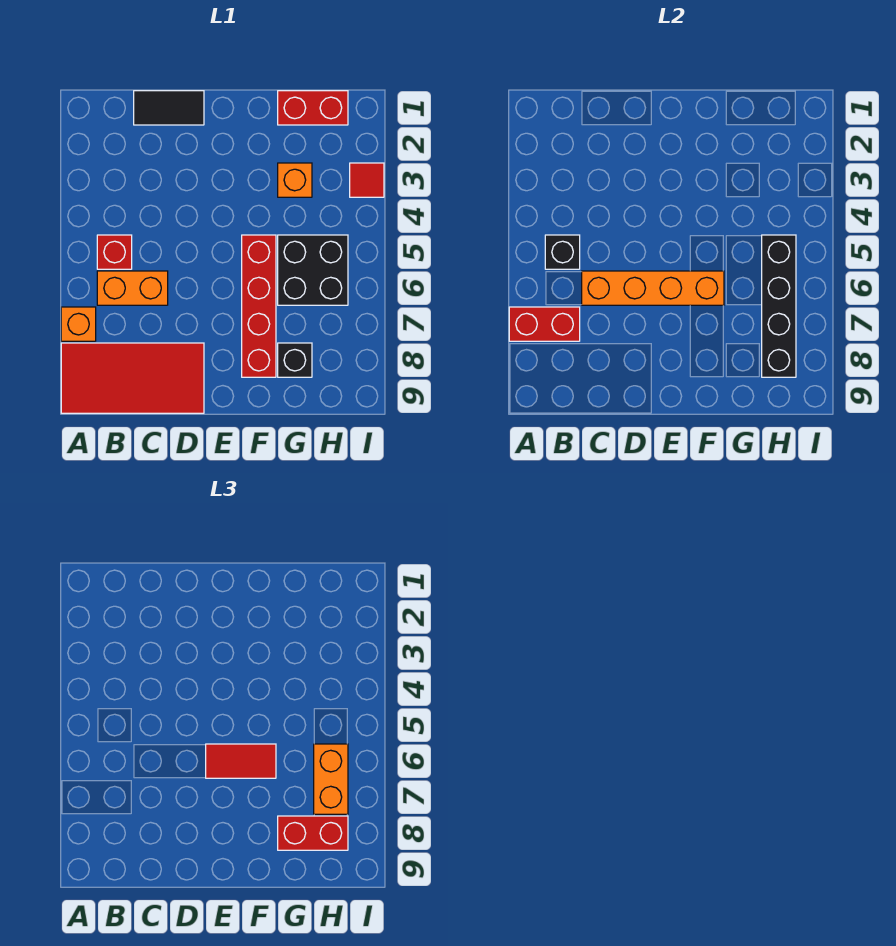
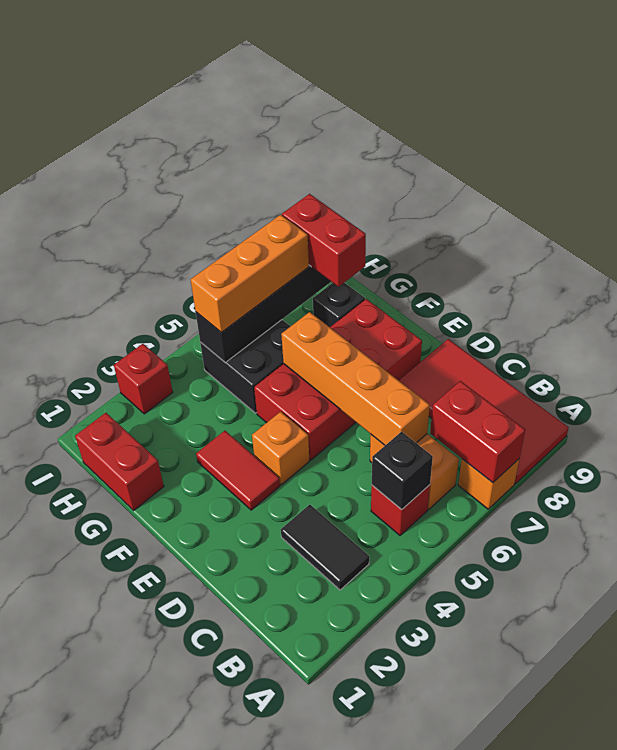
black tile C1:D1 level 1 -> black tile B3:C3 level 1
red tile E6:F6 level 3 -> red tile E3:F3 level 1
red brick F5:F8 level 1 -> red brick E5:F8 level 1
orange brick G3 level 1 -> orange brick E4 level 1
orange brick H6:H7 level 3 -> orange brick H5:H7 level 3
red tile I3 level 1 -> red brick I3 level 1

